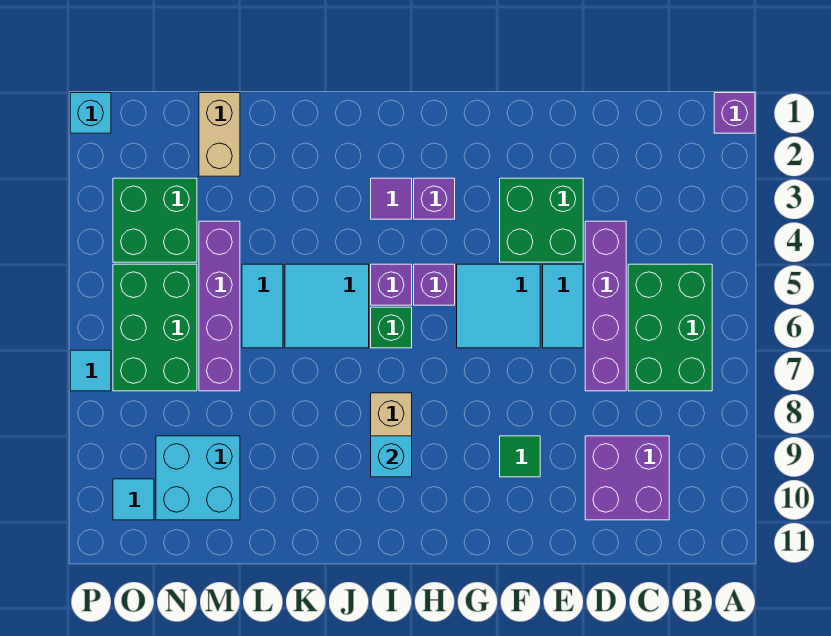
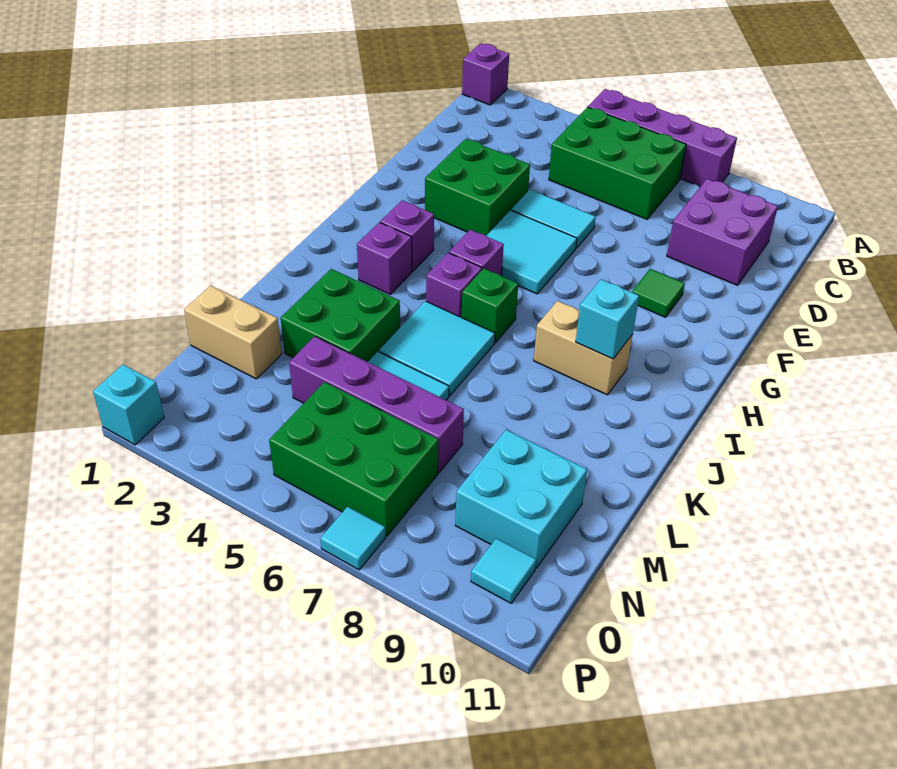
purple brick D4:D7 level 1 -> purple brick A5:A8 level 1
purple tile I3 level 1 -> purple brick I3 level 1
green brick N3:O4 level 1 -> green brick K3:L4 level 1

